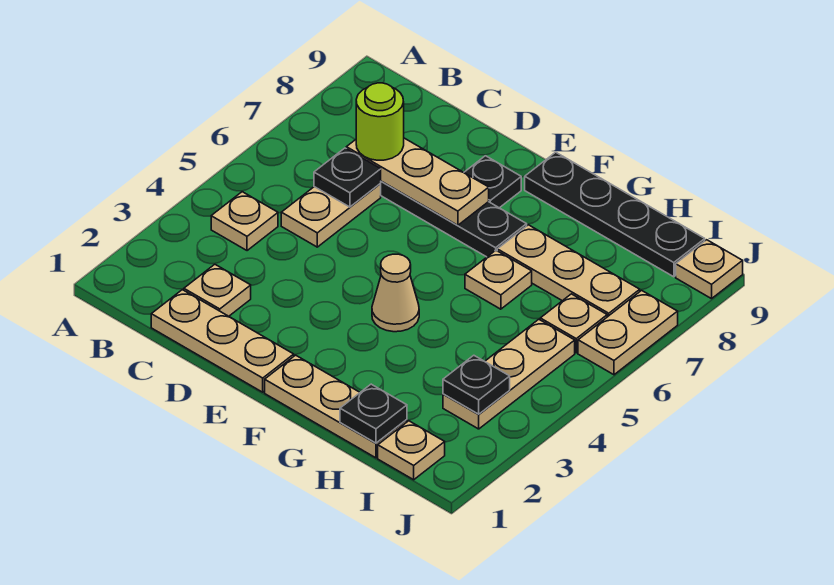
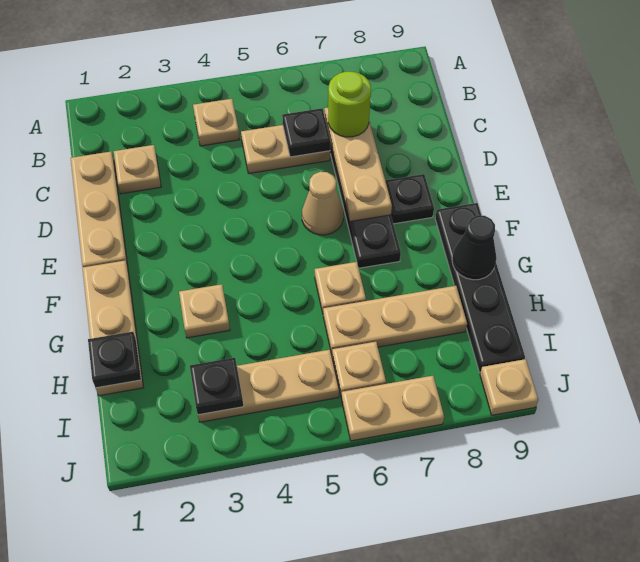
tan cone F4 level 1 -> tan cone E6 level 1
tan plate G7:I7 level 1 -> tan plate H6:H8 level 1
none -> black cone G9 level 2
tan plate I1 level 1 -> tan plate G3 level 1

